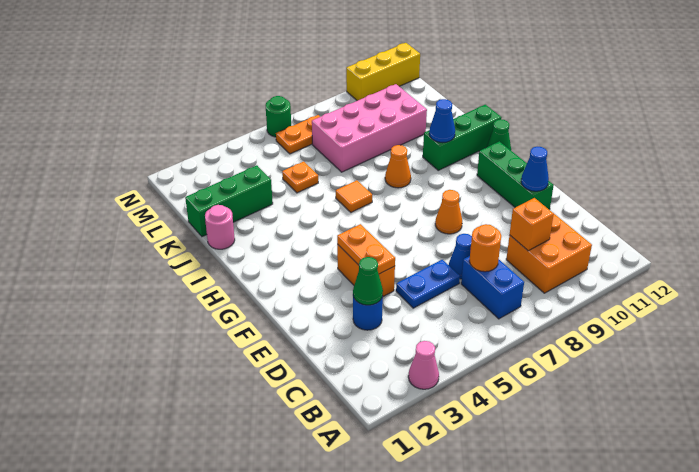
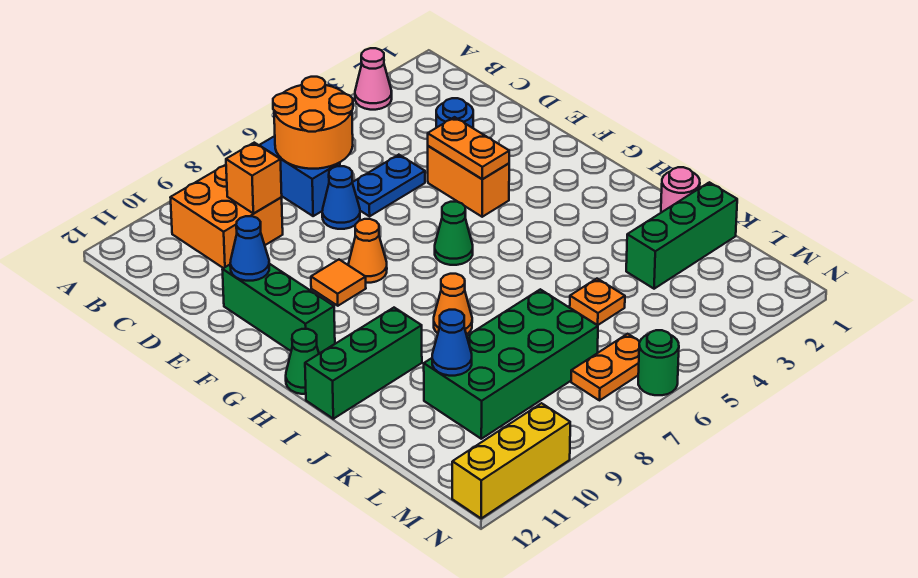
orange round brick C7 level 2 -> orange round brick B6:C7 level 2
green cone D3 level 2 -> green cone G6 level 1
orange tile I6 level 1 -> orange tile F9 level 1
blue cone I10 level 2 -> blue cone K10 level 2
pink brick K7:L10 level 1 -> green brick K7:L10 level 1

